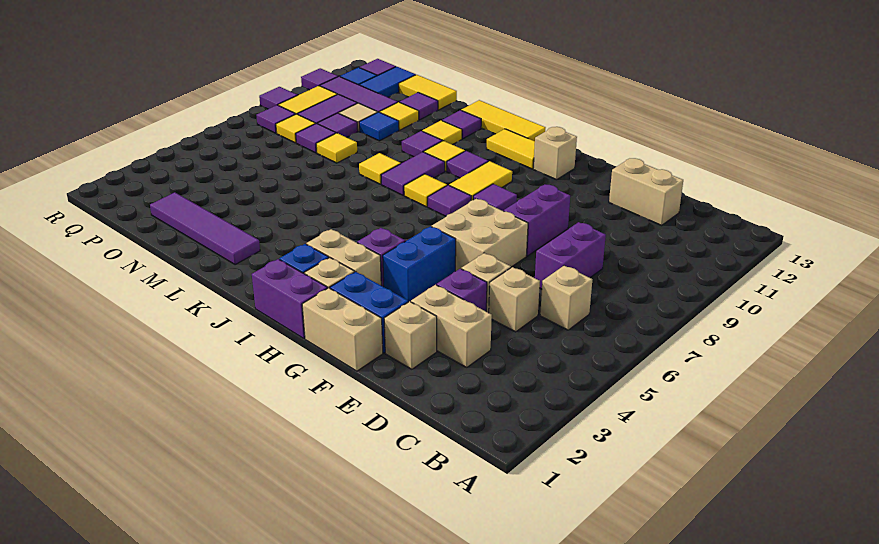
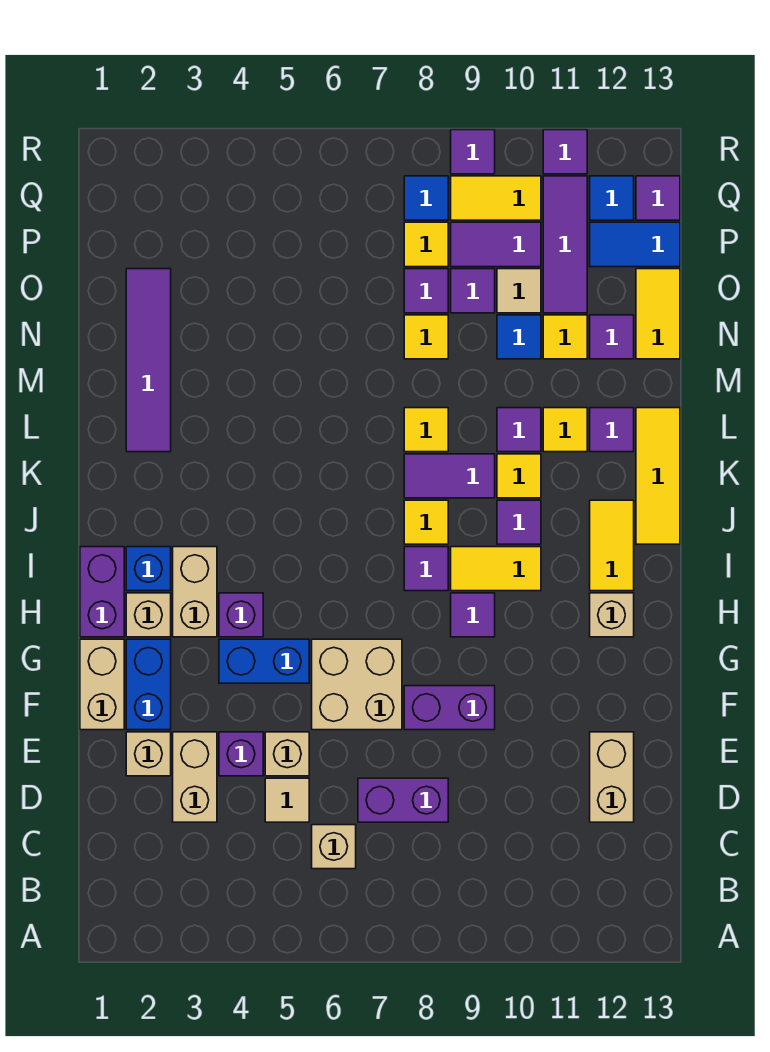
tan brick D5 level 1 -> tan tile D5 level 1
purple tile Q8 level 1 -> blue tile Q8 level 1

